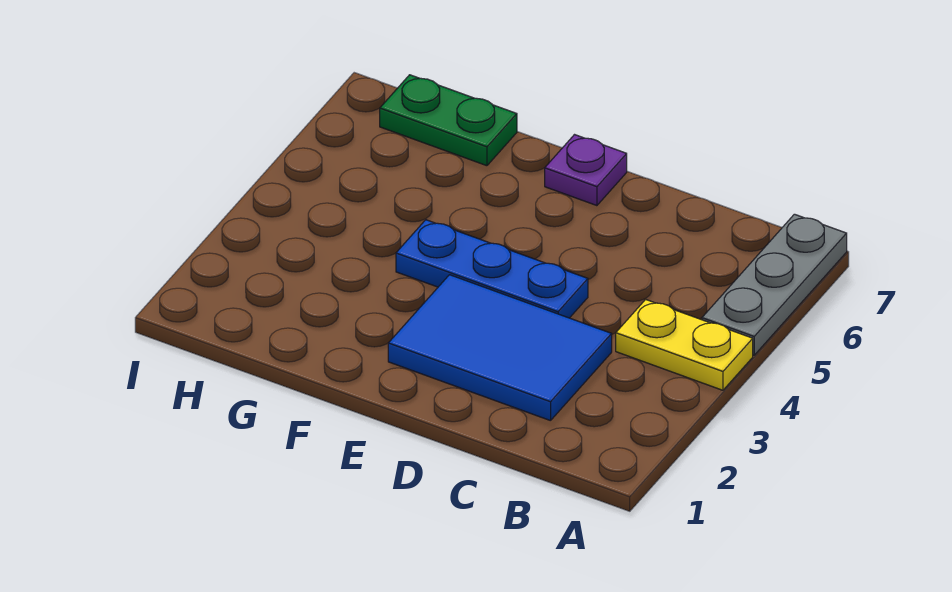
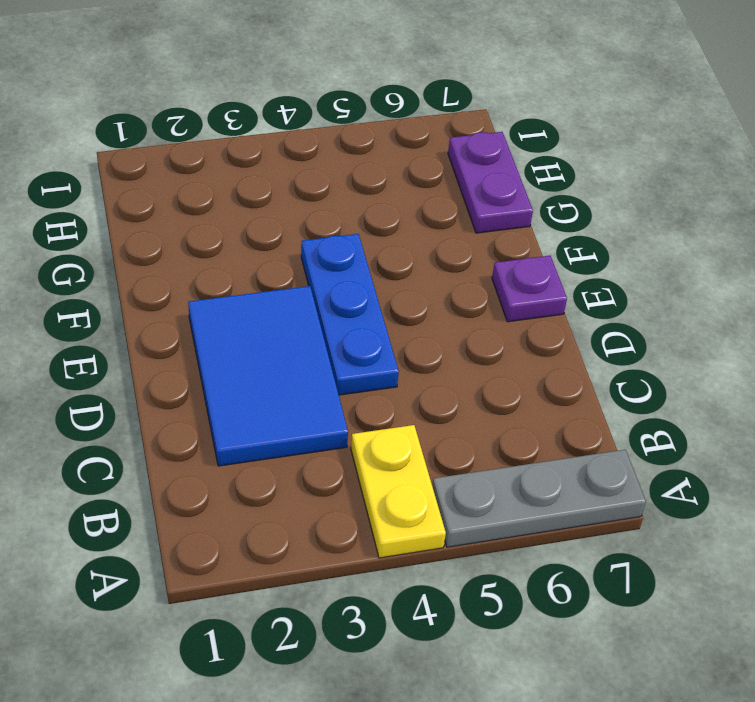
green plate G7:H7 level 1 -> purple plate G7:H7 level 1

